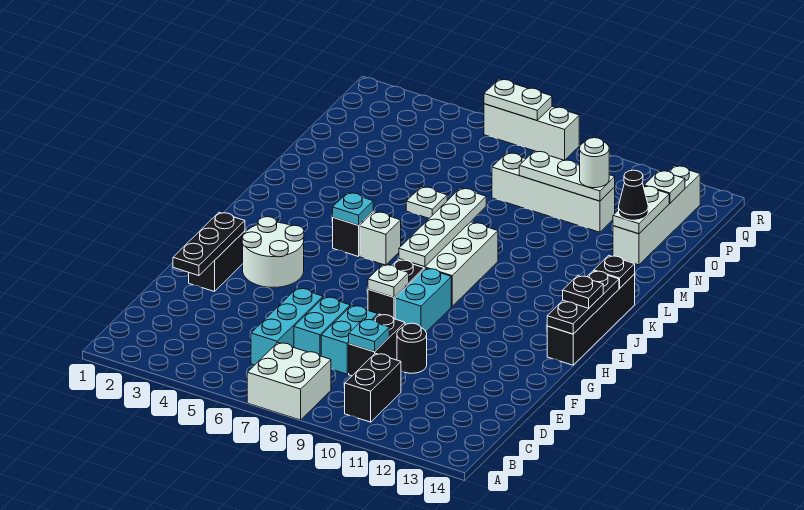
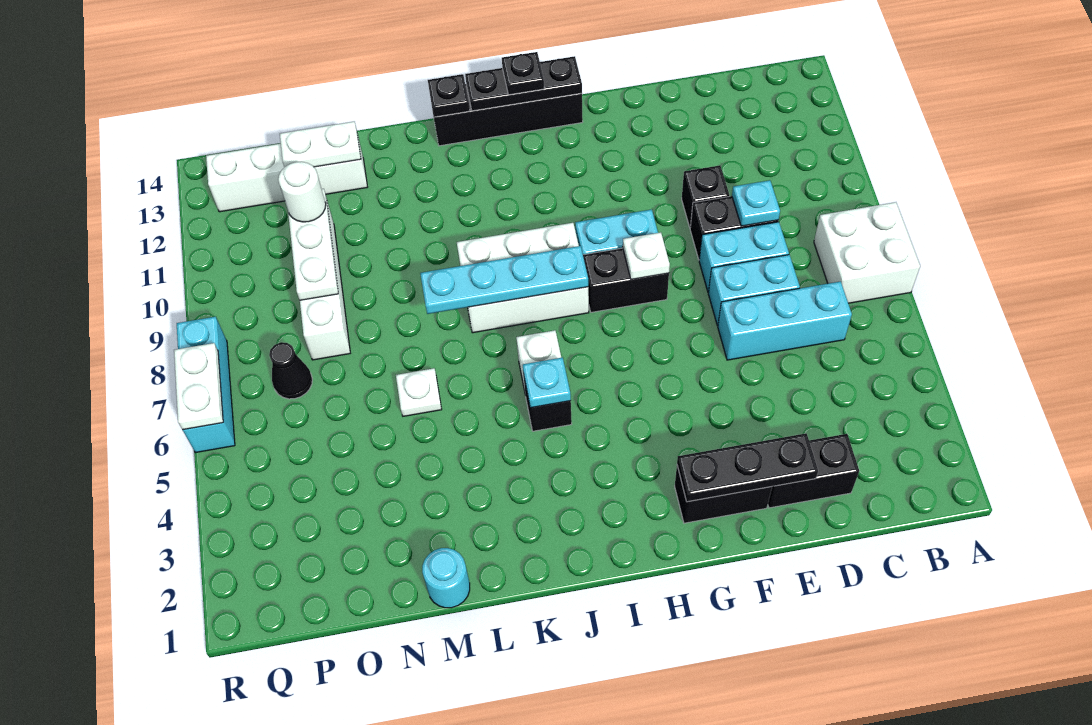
black brick B10:C10 level 1 -> black brick D2:E2 level 1
black round brick E10 level 1 -> black brick E10 level 1
white round brick G3:H4 level 1 -> none
white plate I8:L8 level 2 -> cyan plate I8:L8 level 2
none -> cyan round brick M1 level 1
black cone N13 level 3 -> black cone P7 level 1
white plate P13 level 2 -> none
white brick R6:R8 level 1 -> cyan brick R6:R8 level 1

